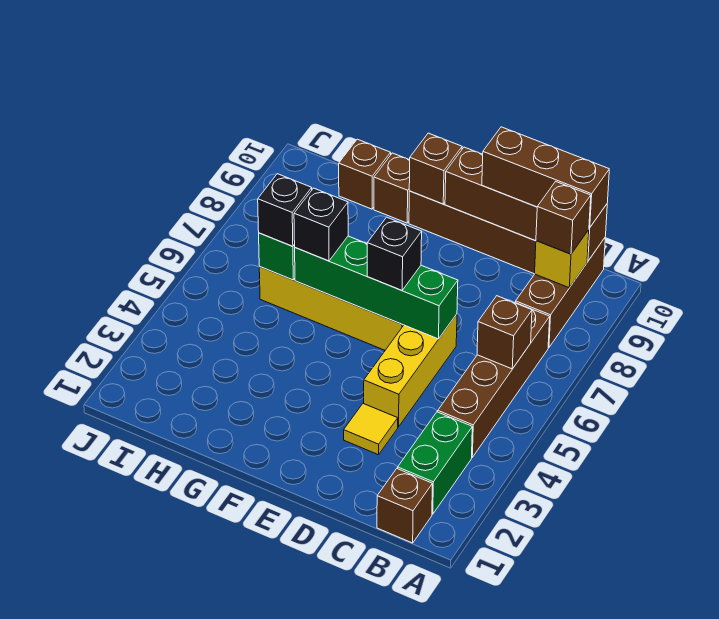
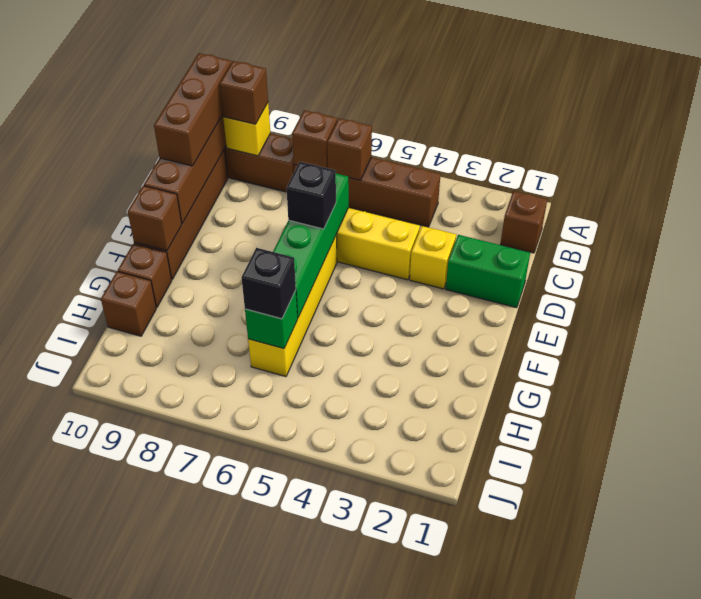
green brick B2:B3 level 1 -> green brick D1:D2 level 1
none -> brown brick B7 level 2
yellow tile D3 level 1 -> yellow brick D3 level 1
black brick G6 level 3 -> none

